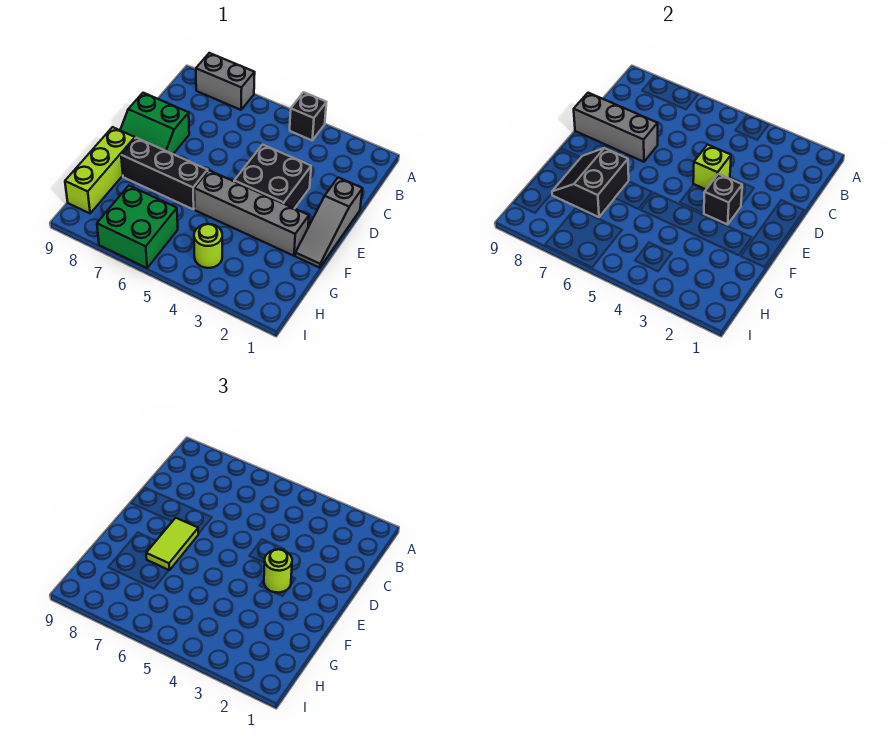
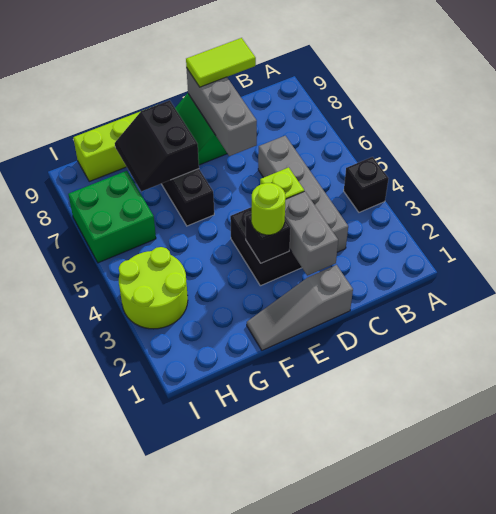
grey brick A7:A8 level 1 -> grey brick D2:D3 level 2
lime tile E7:F7 level 3 -> lime tile C9:D9 level 3
grey brick F2:F5 level 1 -> grey brick C3:C6 level 1
black slope F7:G8 level 2 top 7 -> black slope F7:G8 level 2 top F
lime round brick H4 level 1 -> lime round brick H3:I4 level 1

